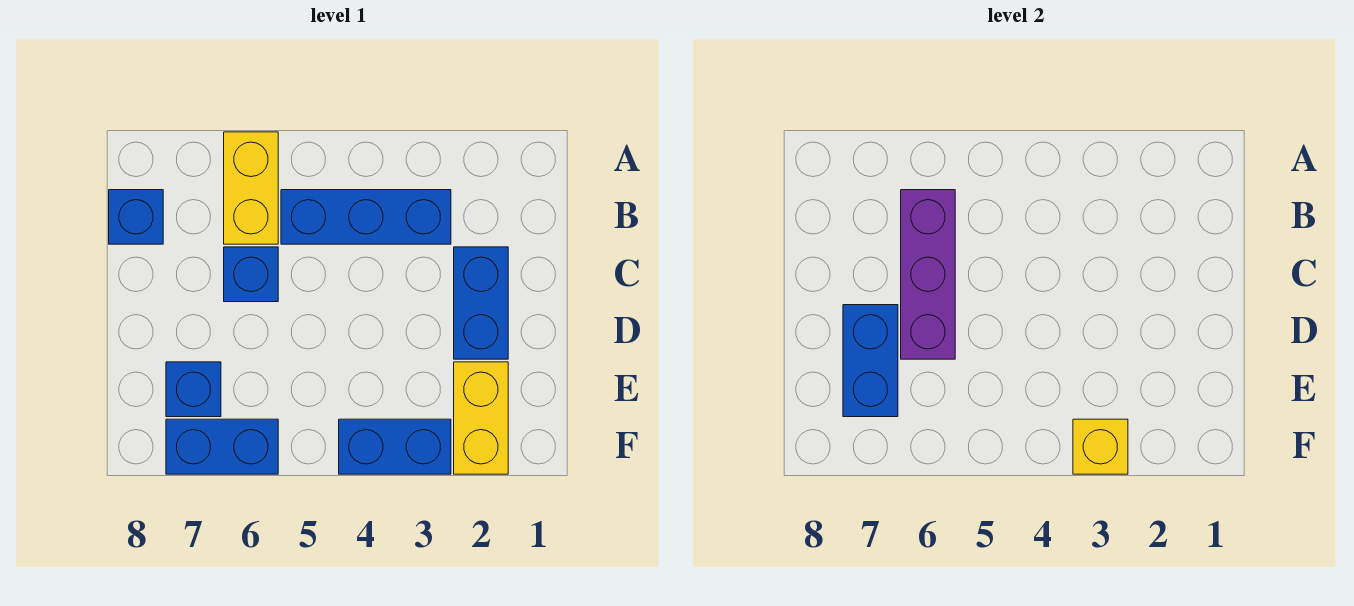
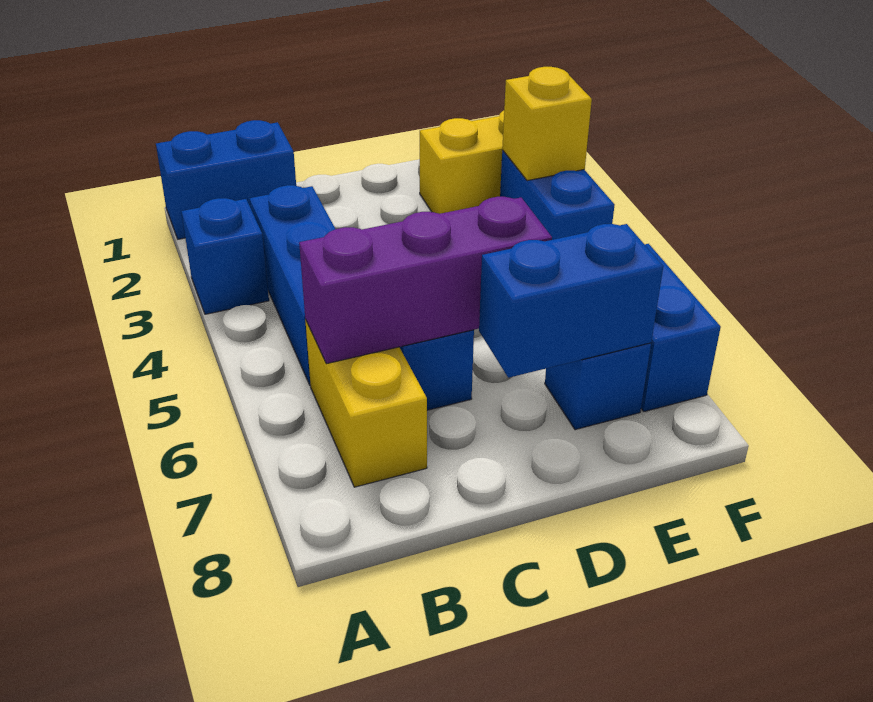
yellow brick A6:B6 level 1 -> yellow brick B6:B7 level 1
blue brick B8 level 1 -> blue brick A3 level 1
blue brick C2:D2 level 1 -> blue brick A1:B1 level 1

